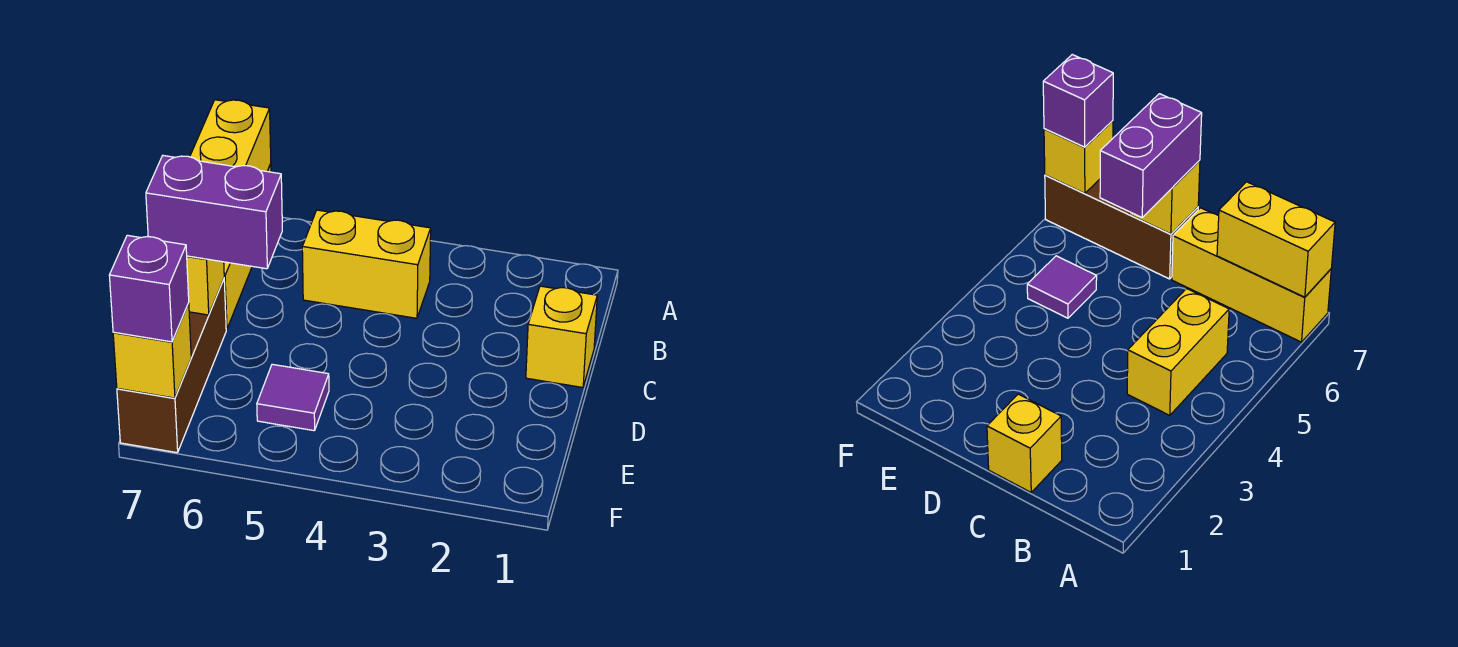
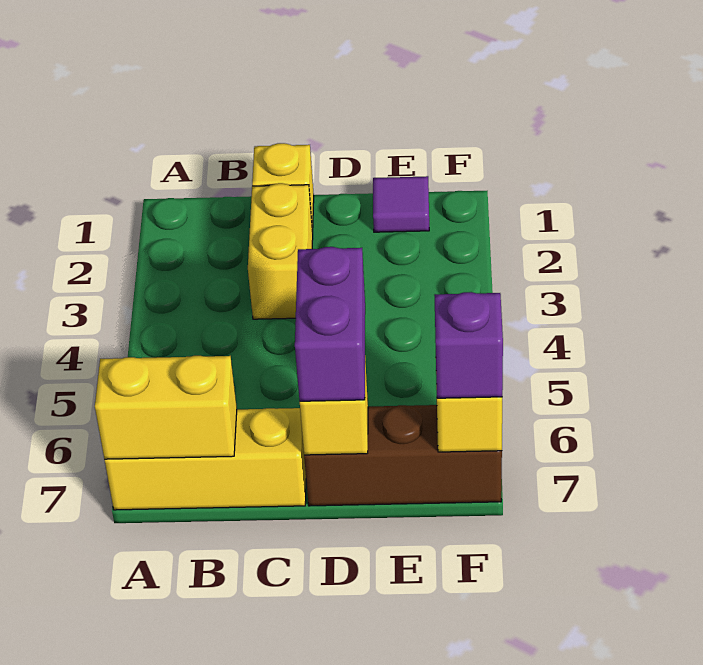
yellow brick B4:B5 level 1 -> yellow brick C2:C3 level 1
purple tile E5 level 1 -> purple tile E1 level 1

